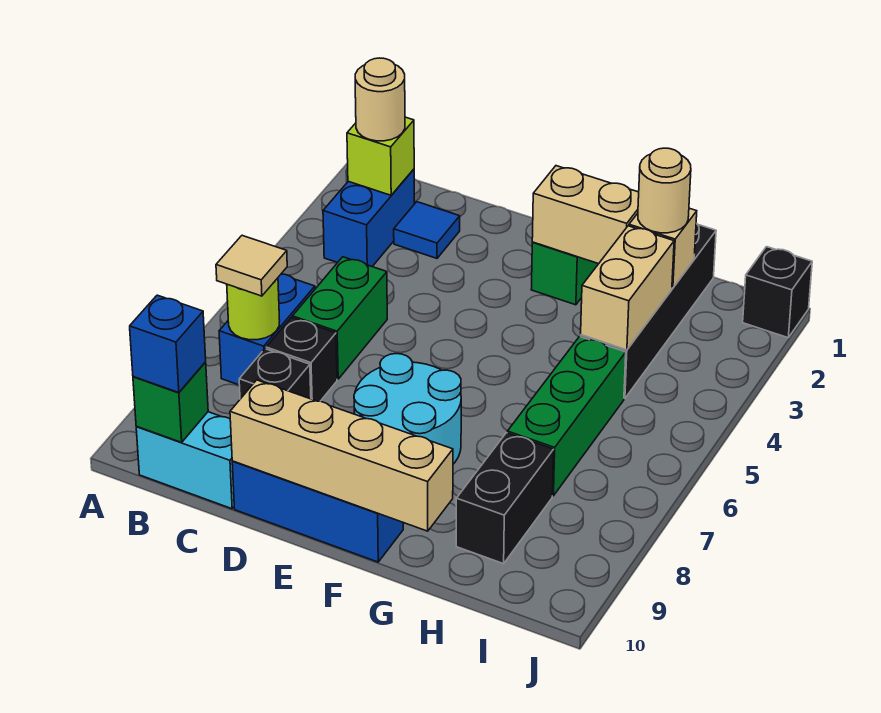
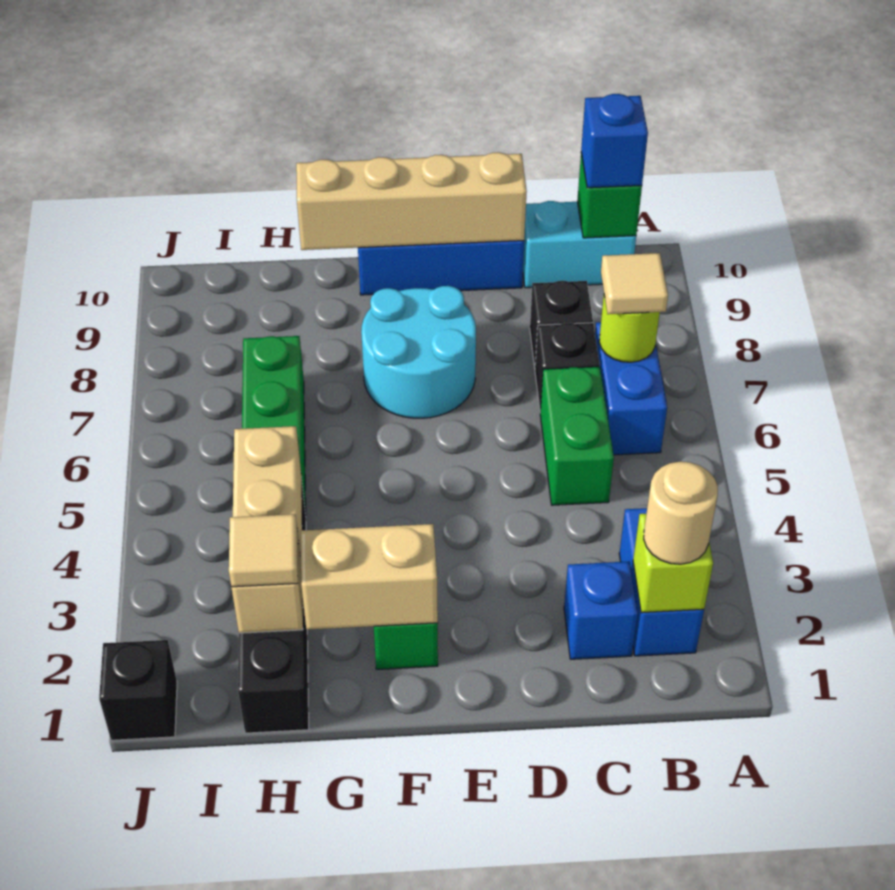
blue tile C2 level 1 -> blue brick C2 level 1
tan round brick H2 level 3 -> tan tile H2 level 3
black brick H8:H9 level 1 -> none

